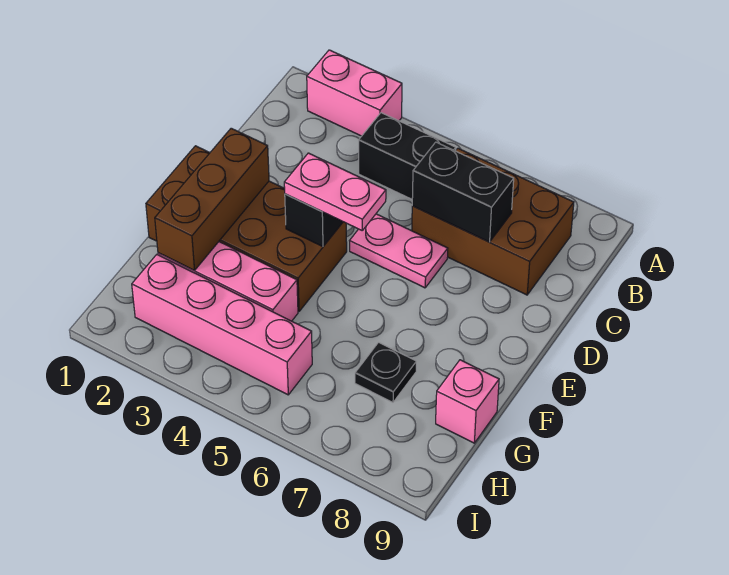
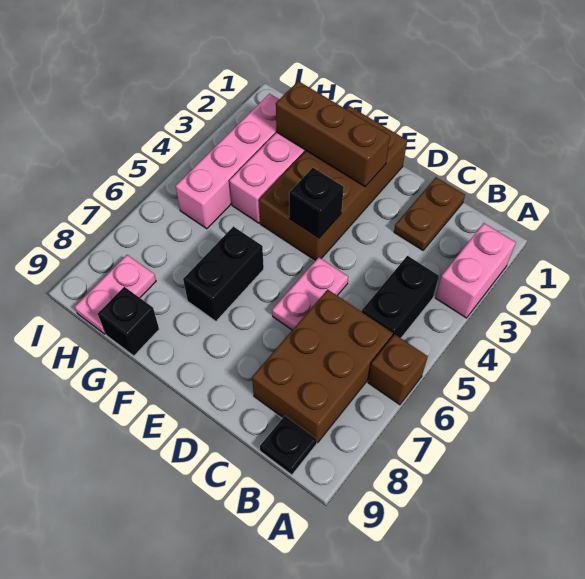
none -> brown brick A6 level 1
none -> brown plate C1:C2 level 1
black brick C6:C7 level 2 -> black brick F6:F7 level 1
pink plate E4:E5 level 3 -> pink plate H8:H9 level 1
black plate G7 level 1 -> black plate B9 level 1
pink brick G9 level 1 -> black brick G9 level 1

